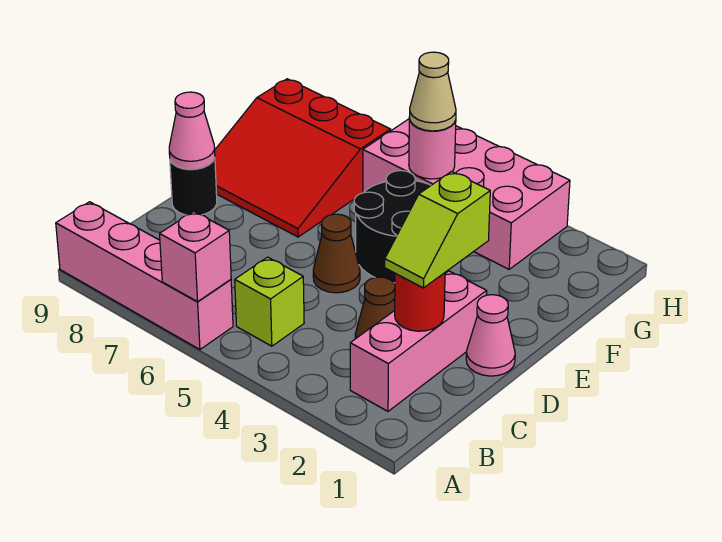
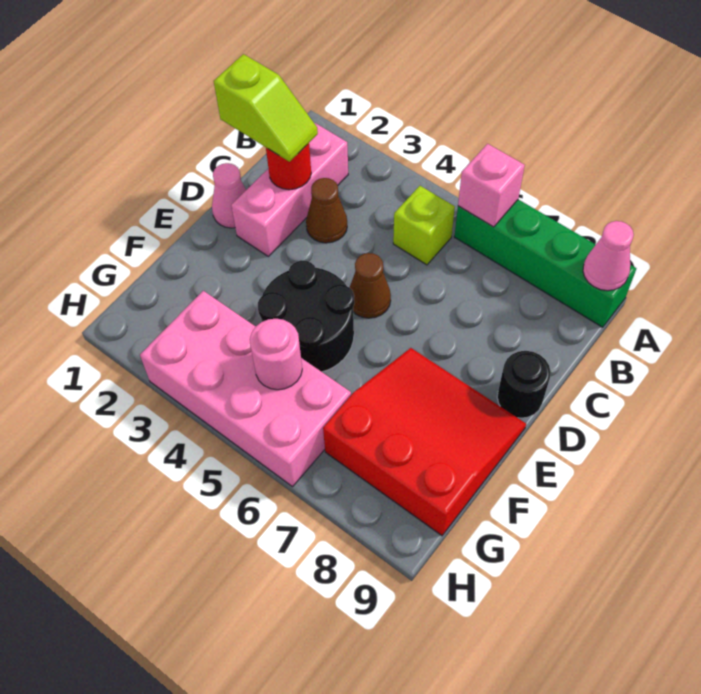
pink brick A6:A9 level 1 -> green brick A6:A9 level 1
lime slope C2:D2 level 3 top D -> lime slope C1:C2 level 3 top 1
pink cone D9 level 2 -> pink cone A9 level 2
tan cone G5 level 3 -> none

